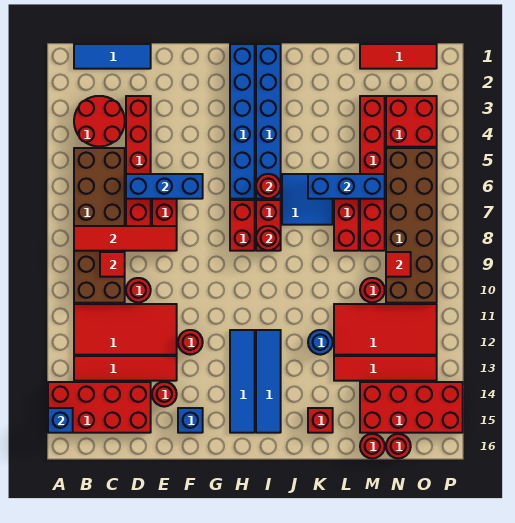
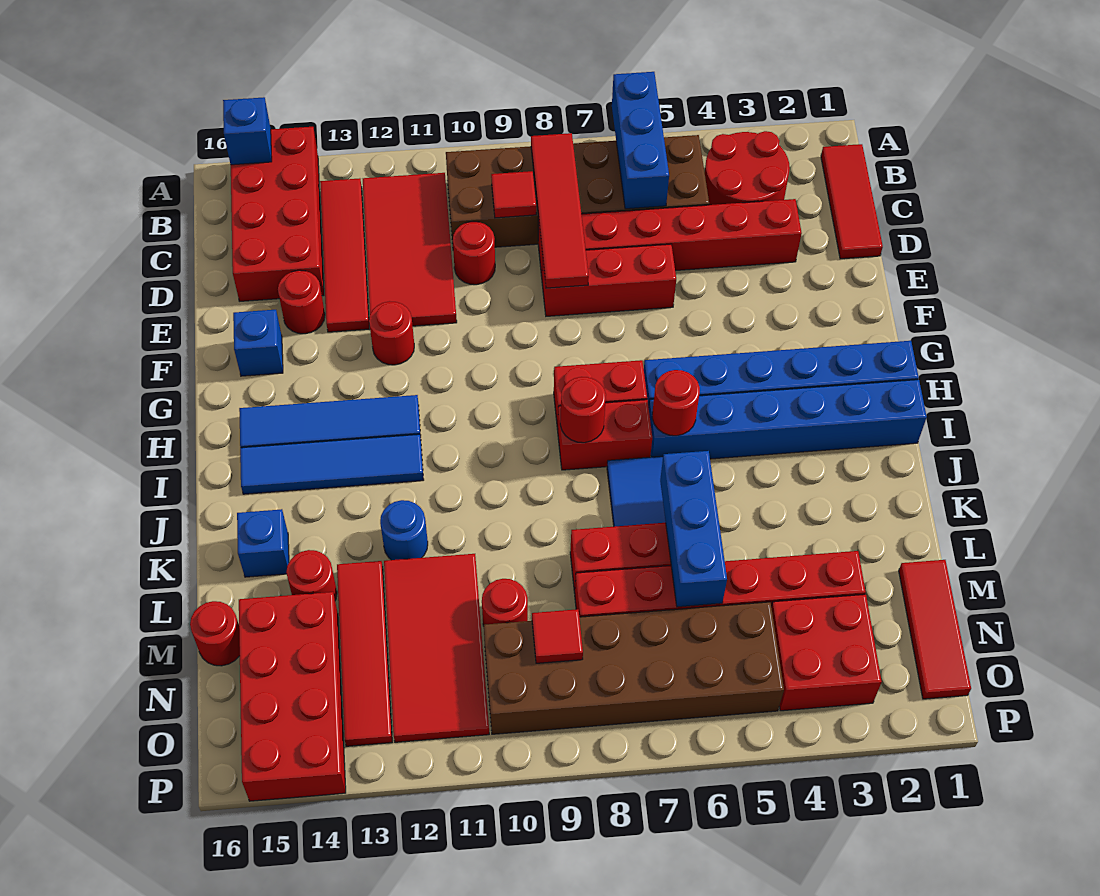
blue tile B1:D1 level 1 -> red tile B1:D1 level 1
blue brick D6:F6 level 2 -> blue brick A6:C6 level 2
red brick K15 level 1 -> blue brick K15 level 1
red round brick N16 level 1 -> red round brick L14 level 1

